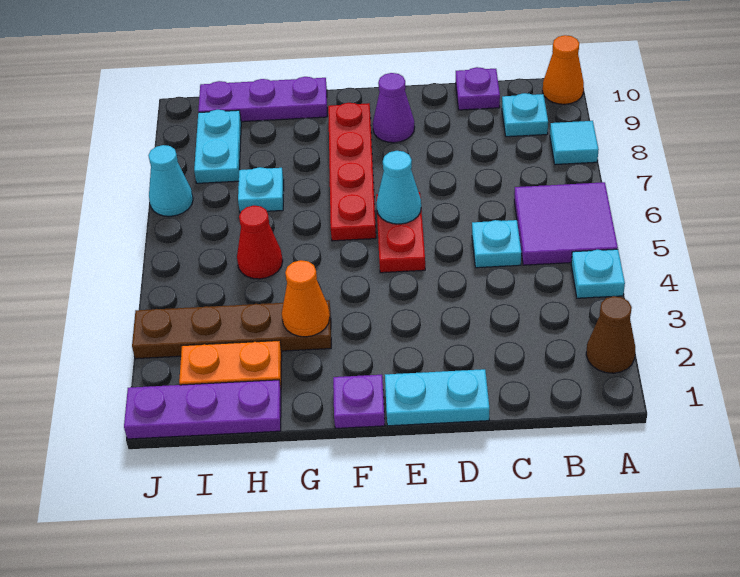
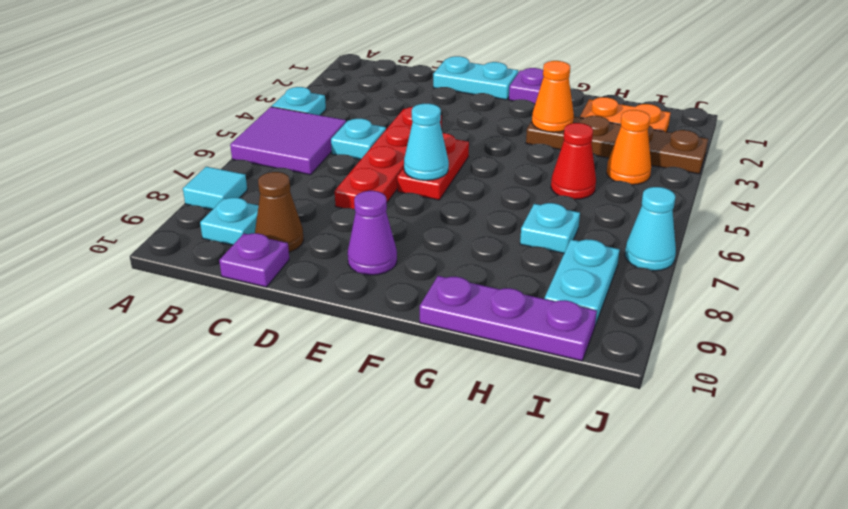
brown cone A2 level 1 -> brown cone C9 level 1
orange cone A10 level 1 -> orange cone I4 level 1
red plate F6:F9 level 1 -> red plate D4:D7 level 1
purple plate H1:J1 level 1 -> none

